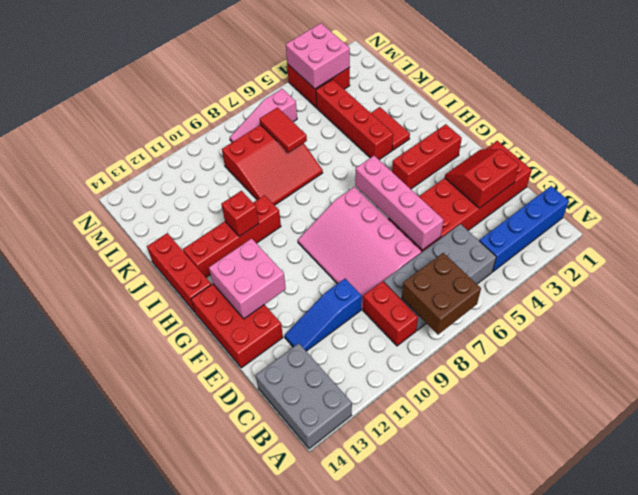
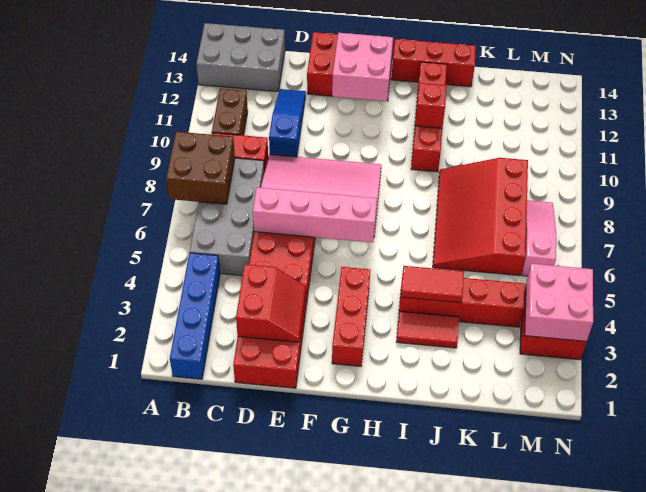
none -> brown brick B10:B11 level 1
red slope J7:L9 level 1 top L -> red slope J6:L9 level 1 top L
red tile K7:L7 level 2 -> red tile I4:J4 level 2

